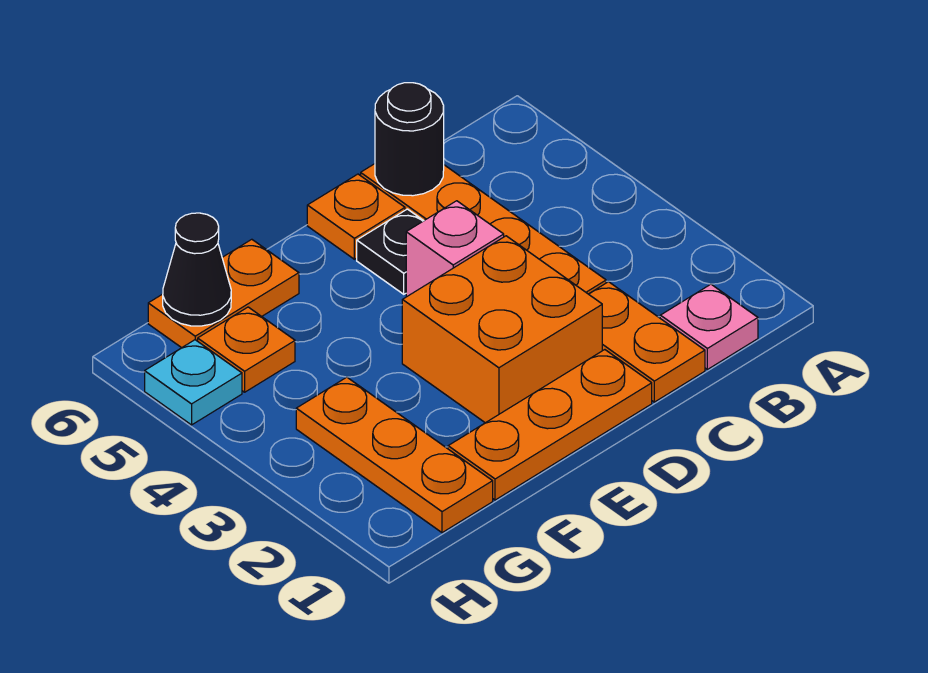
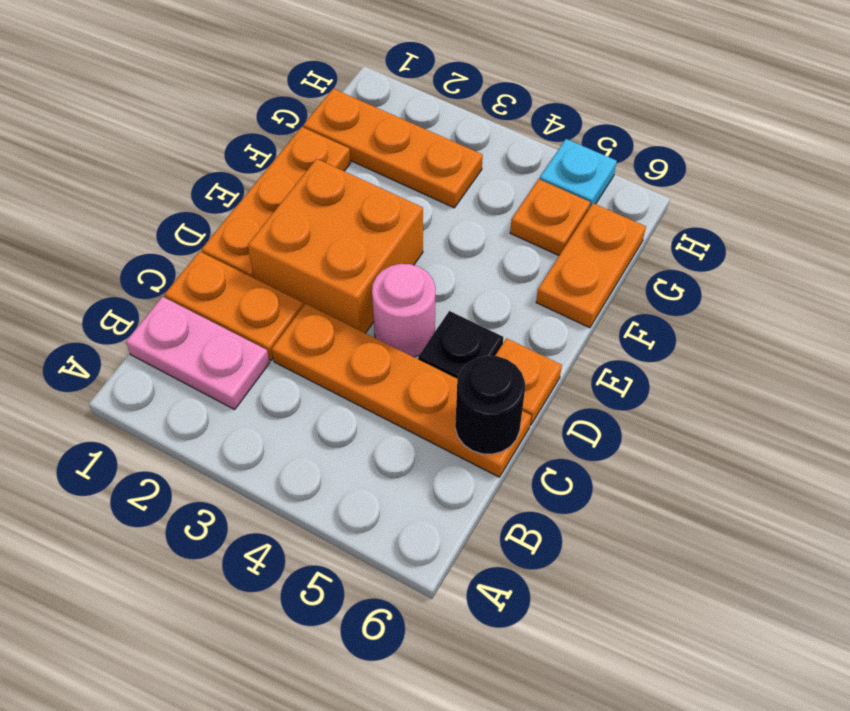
pink plate B1 level 1 -> pink plate B1:B2 level 1
pink brick D4 level 1 -> pink round brick D4 level 1
black cone G6 level 2 -> none

